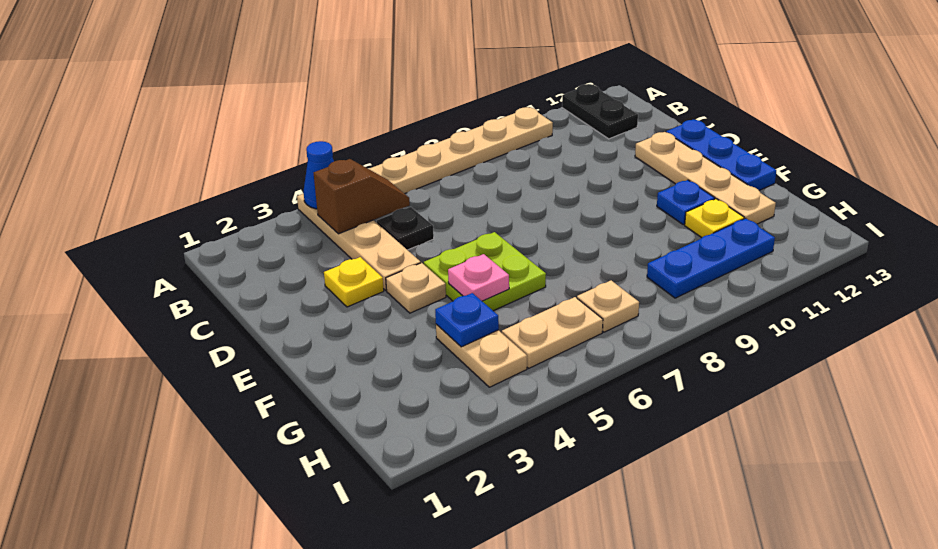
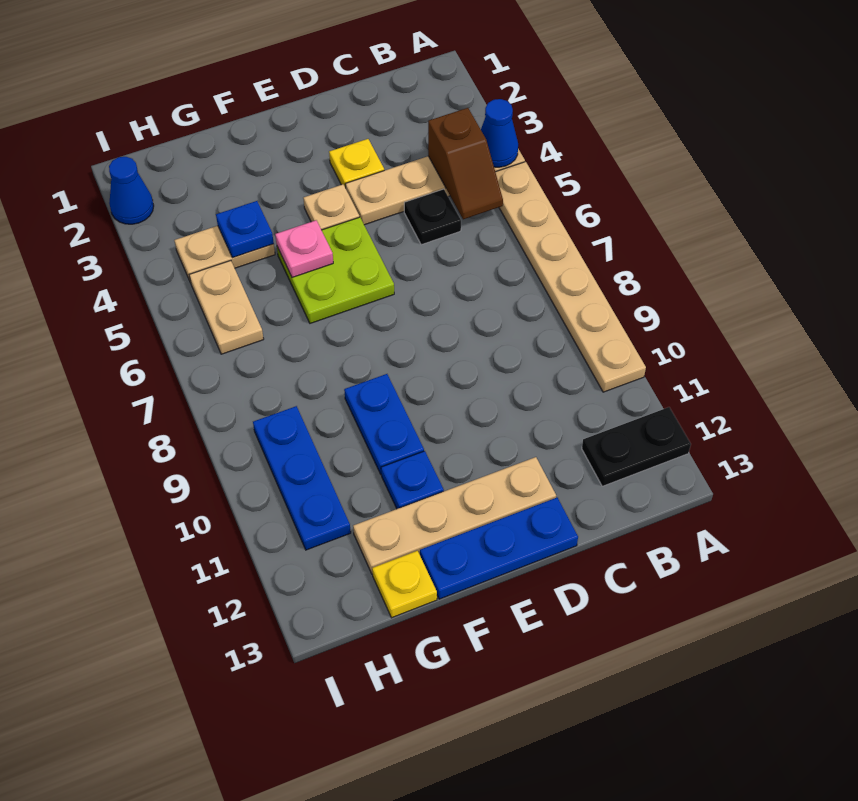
none -> blue plate F9:F10 level 1
yellow plate G11 level 1 -> yellow plate G13 level 1
tan plate H7 level 1 -> none
none -> blue cone I2 level 1

